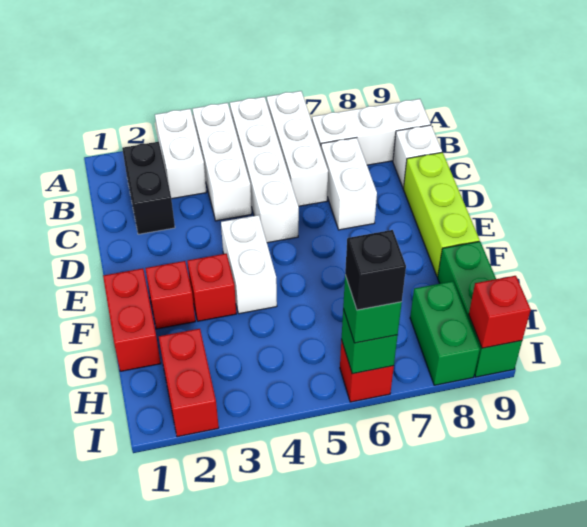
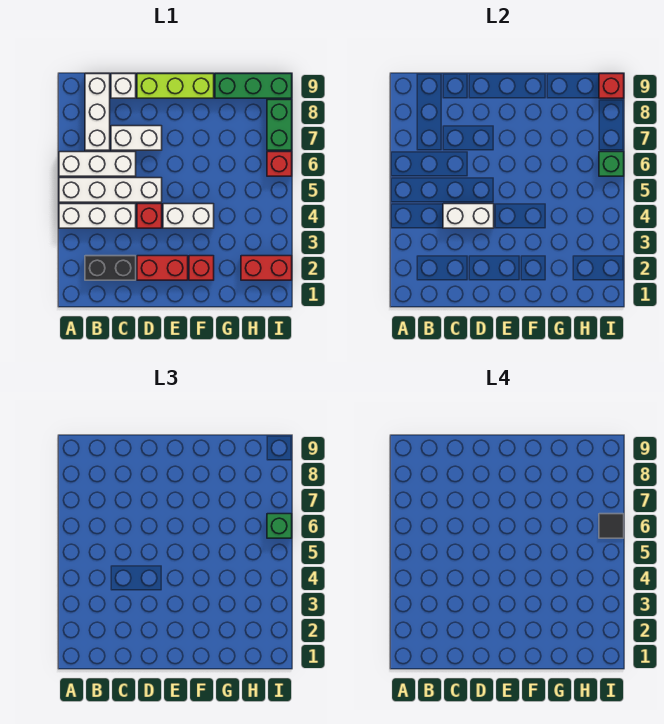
white brick A3:B3 level 1 -> white brick C4:D4 level 2
red brick F1:G1 level 1 -> red brick D2:E2 level 1
red brick F3 level 1 -> red brick D4 level 1
green brick H8:I8 level 1 -> green brick I7:I8 level 1
black brick I6 level 4 -> black tile I6 level 4

